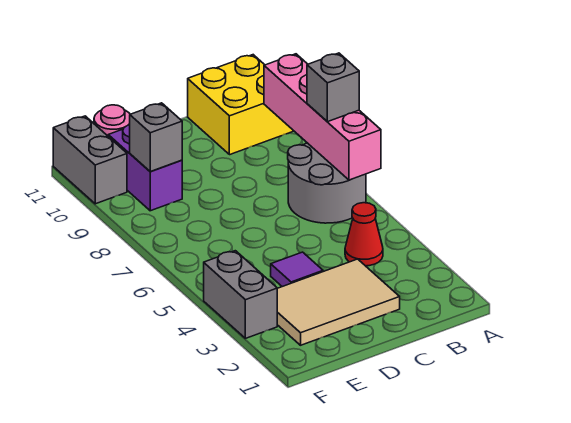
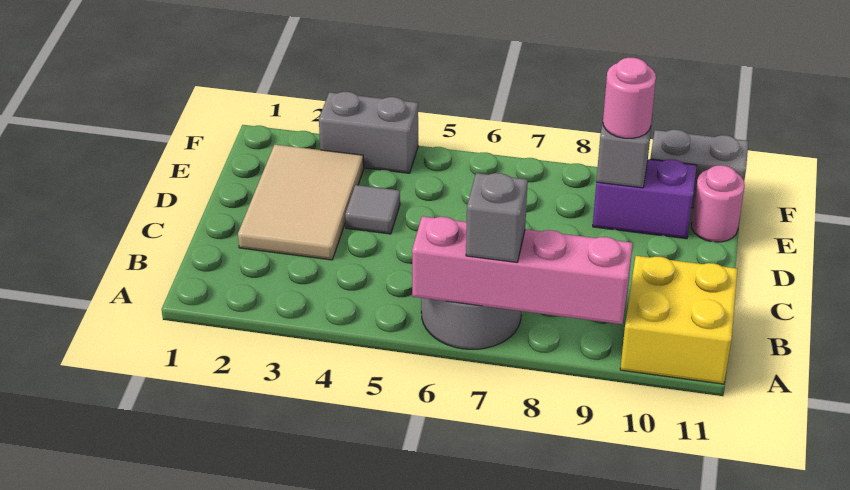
red cone B4 level 1 -> none
purple tile D4 level 1 -> grey tile D4 level 1
none -> pink round brick E9 level 3

